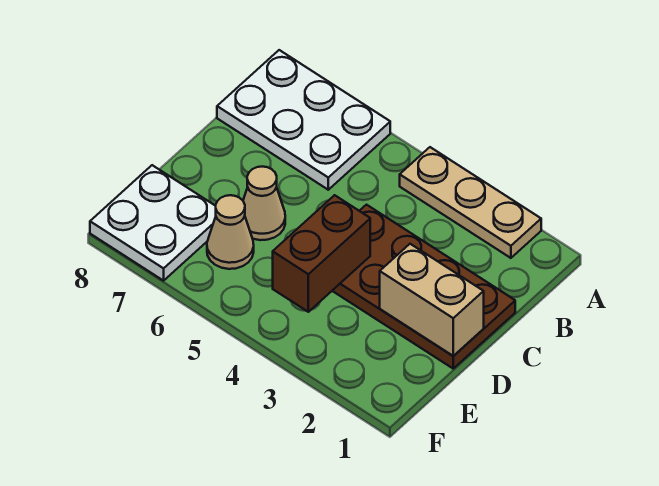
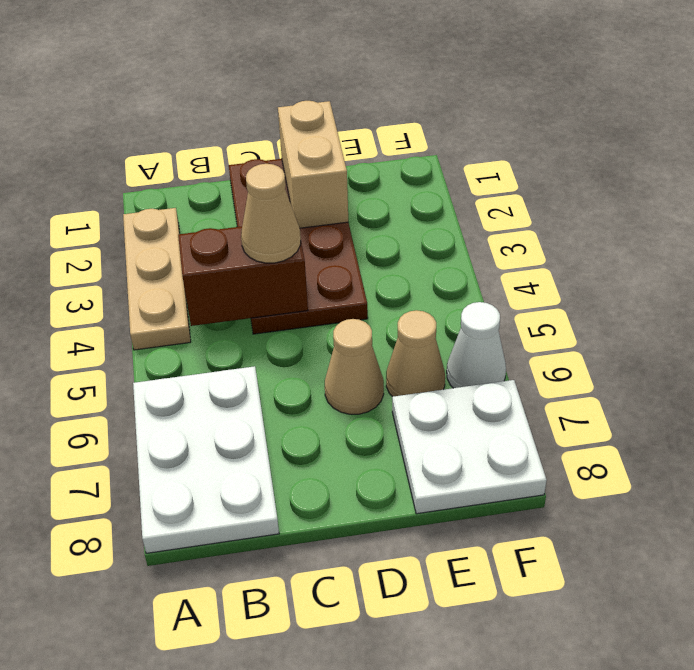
none -> tan cone C4 level 3
brown brick D4:E4 level 2 -> brown brick B4:C4 level 2
none -> white cone F6 level 1

